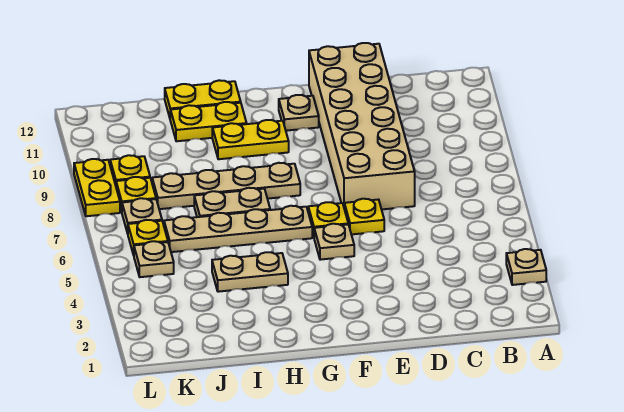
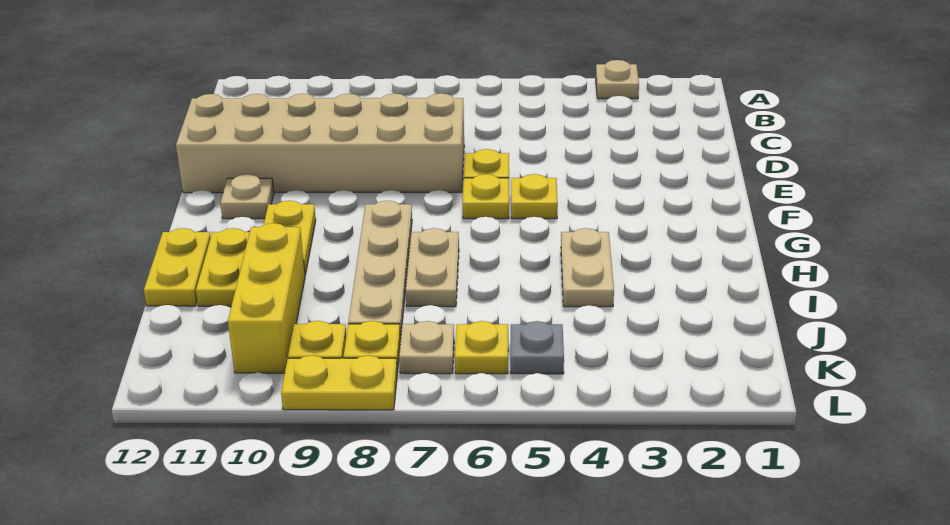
tan plate F5 level 1 -> yellow plate F5 level 1
tan plate G6:J6 level 1 -> none
none -> yellow brick I10:K10 level 1
tan plate K5 level 1 -> grey plate K5 level 1

